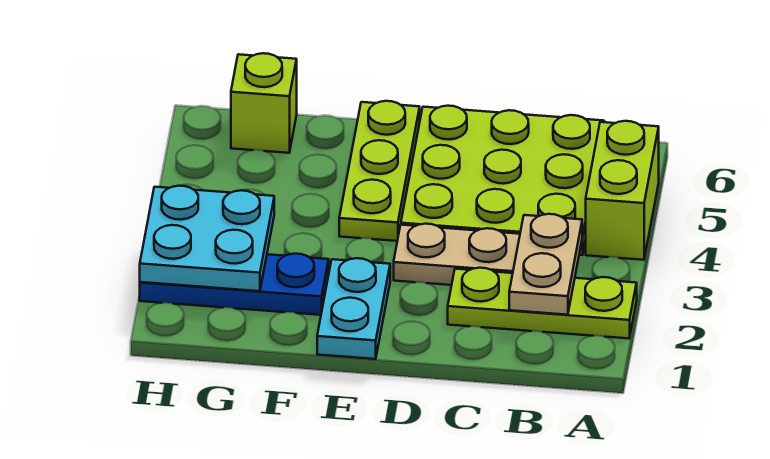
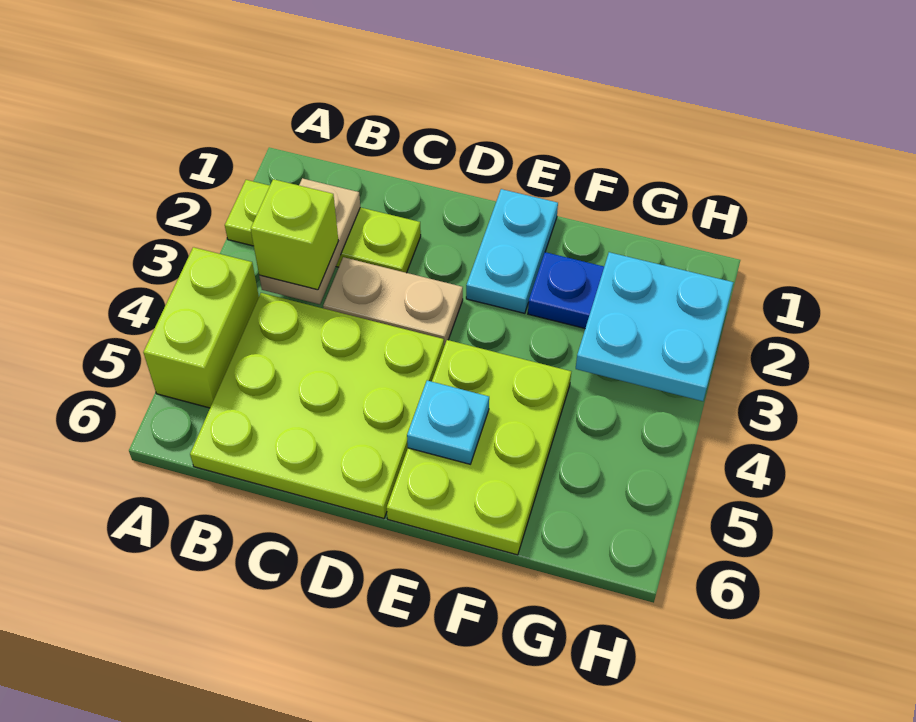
lime plate E4:E6 level 1 -> lime plate E4:F6 level 1
none -> cyan plate E5 level 2
lime brick G6 level 1 -> lime brick B3 level 3

